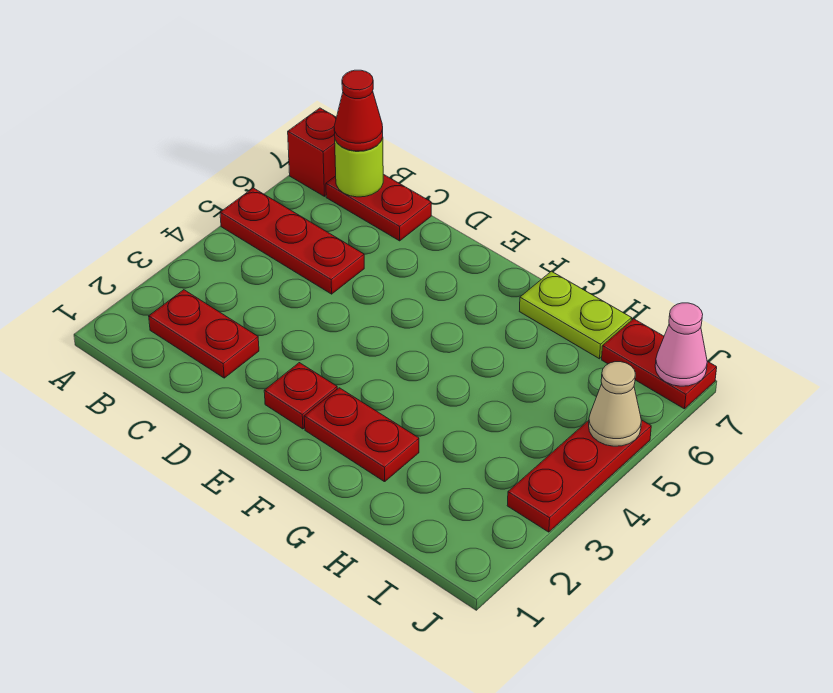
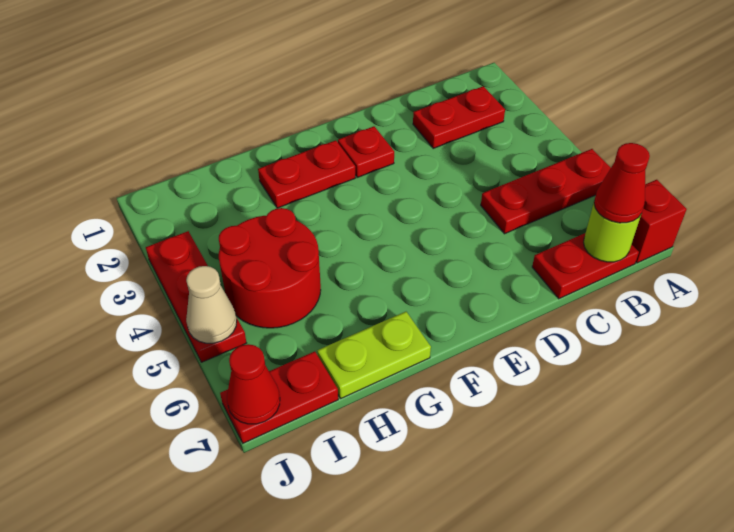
none -> red round brick H4:I5 level 1
pink cone J7 level 2 -> red cone J7 level 2

